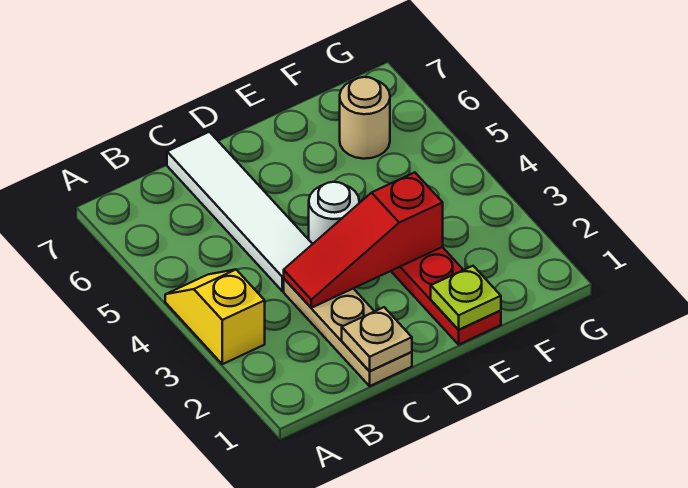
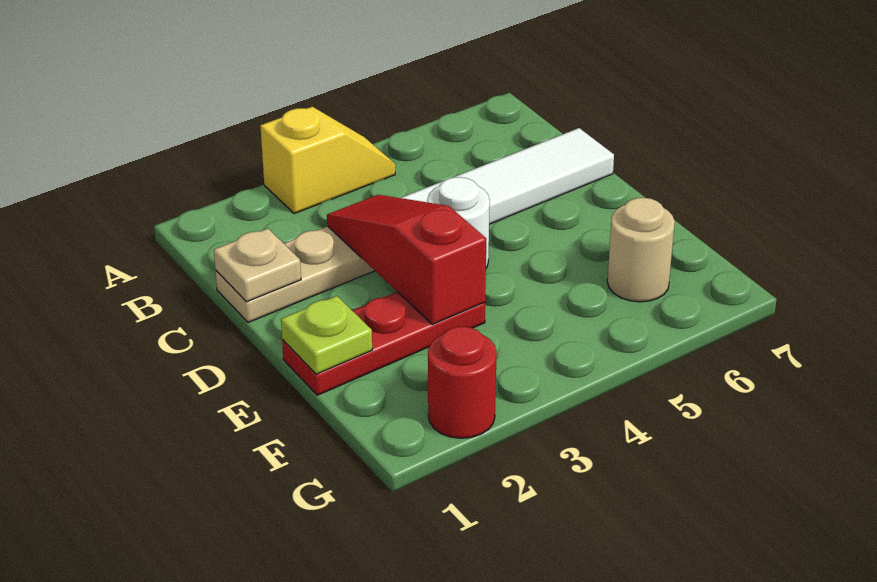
none -> red round brick G2 level 1

